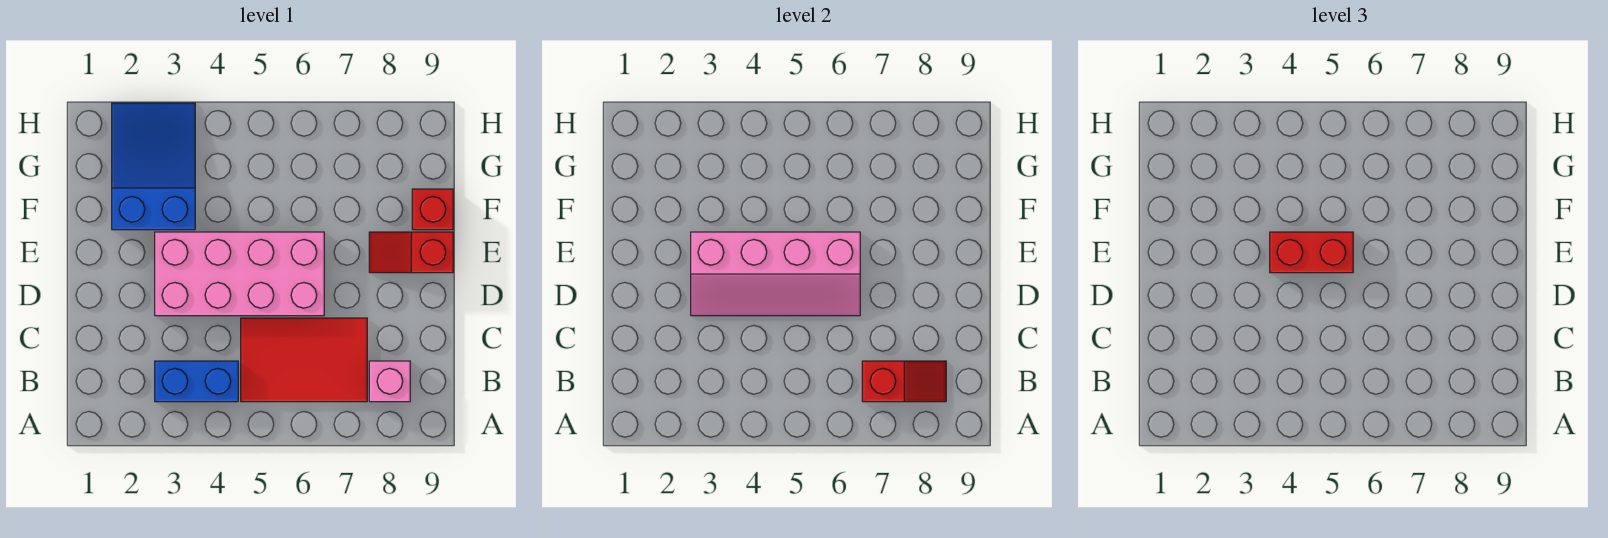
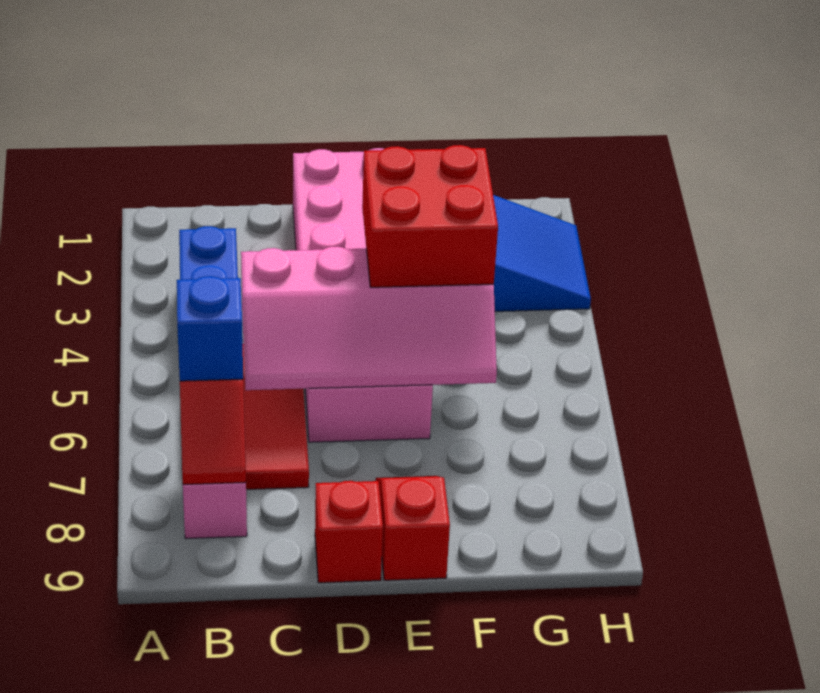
none -> blue brick B7 level 3
pink brick D3:E6 level 1 -> pink brick D1:E6 level 1
pink slope D3:E6 level 2 top E -> pink slope C5:F6 level 2 top 5
red brick E4:E5 level 3 -> red brick E4:F5 level 3
red brick F9 level 1 -> red brick D9 level 1

